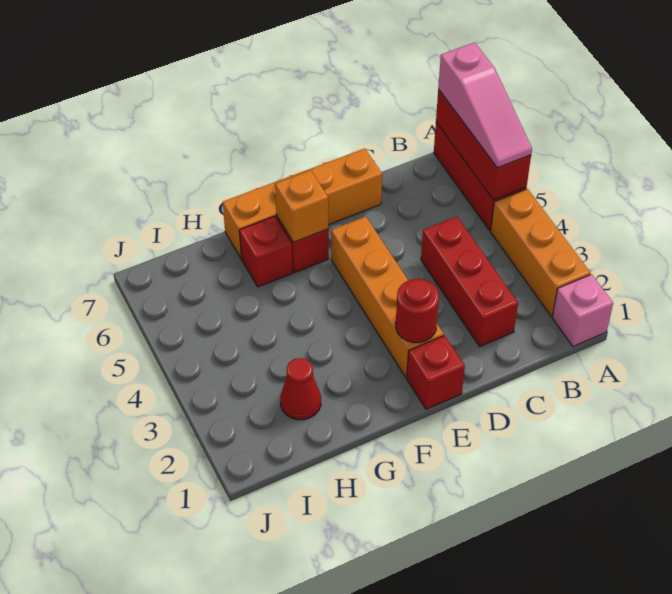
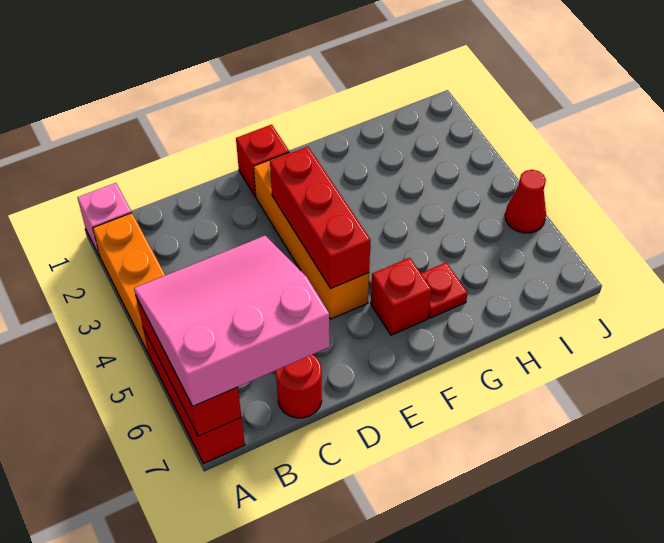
pink slope A5:A7 level 3 top 7 -> pink slope A5:C7 level 3 top 7
red brick C2:C4 level 1 -> red brick E3:E5 level 2
orange brick D7:G7 level 1 -> none
red round brick E2 level 2 -> red round brick C7 level 1
orange brick F6 level 2 -> none
red brick G6 level 1 -> red plate G6 level 1
red cone H2 level 1 -> red cone J5 level 1

